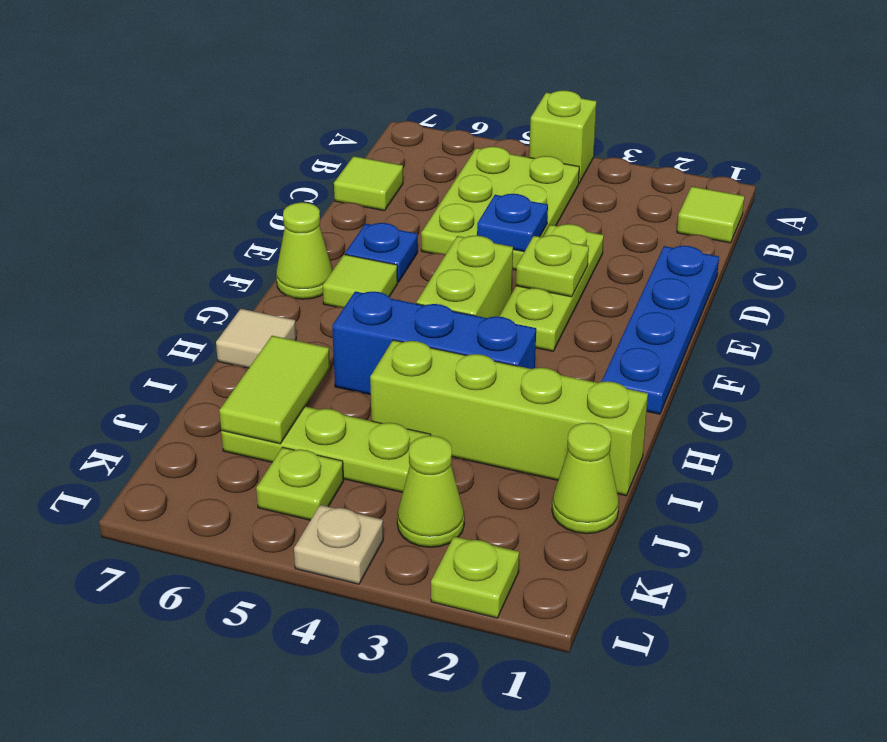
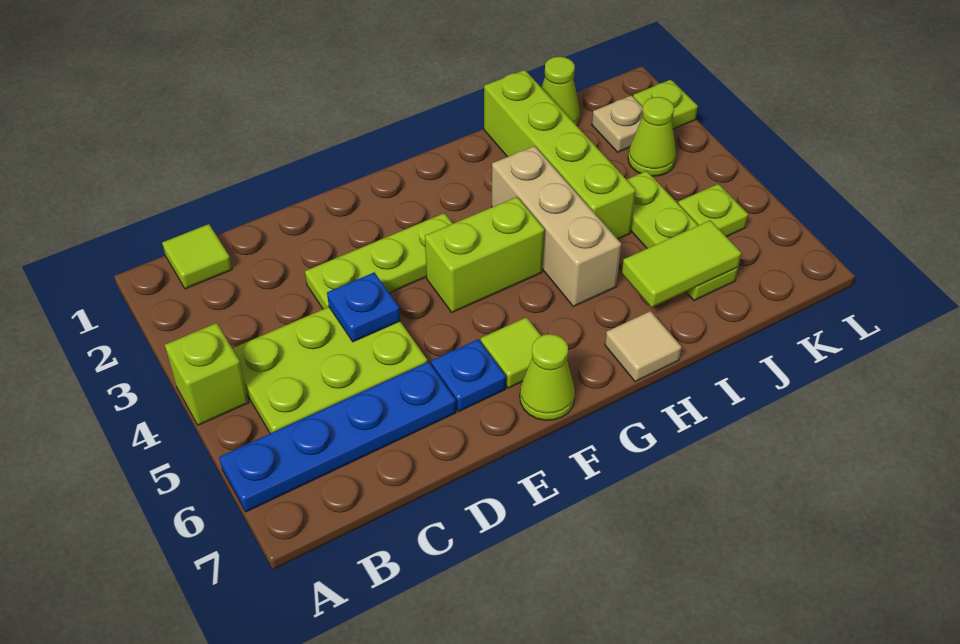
lime tile C7 level 1 -> none
blue plate D1:G1 level 1 -> blue plate A6:D6 level 1
lime plate E3 level 2 -> none
blue brick H3:H5 level 1 -> tan brick H3:H5 level 1
tan plate L4 level 1 -> tan plate K2 level 1

